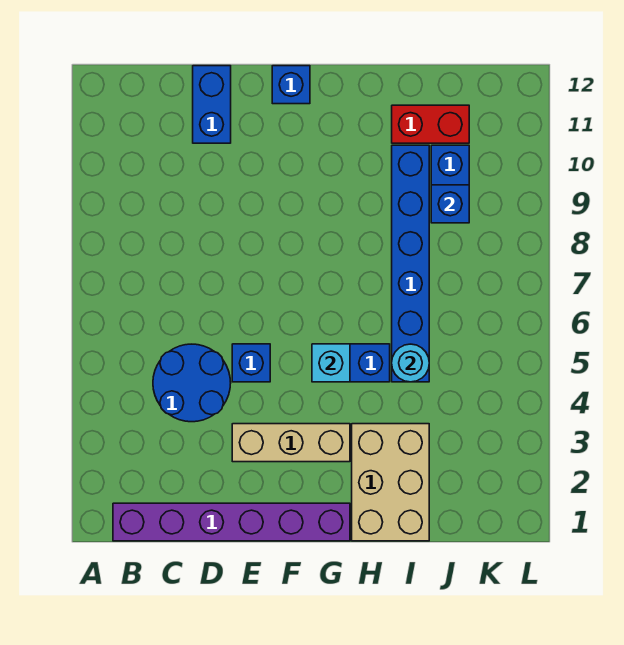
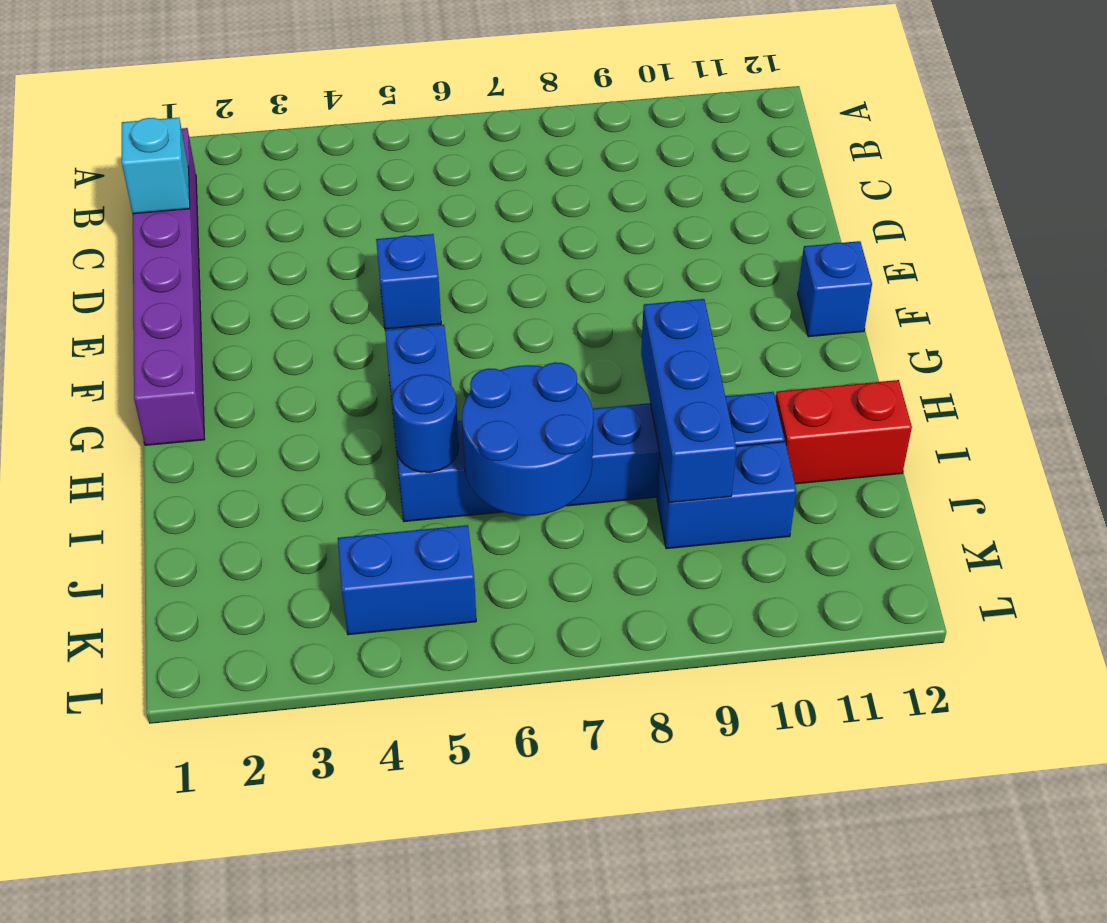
blue round brick C4:D5 level 1 -> blue round brick I6:J7 level 2
blue brick D11:D12 level 1 -> blue brick K4:K5 level 1
tan brick E3:G3 level 1 -> none
cyan brick G5 level 2 -> cyan brick C1 level 2
tan brick H1:I3 level 1 -> none
cyan round brick I5 level 2 -> blue round brick I5 level 2
red brick I11:J11 level 1 -> red brick I11:I12 level 1
blue brick J9 level 2 -> blue brick H9:J9 level 2

